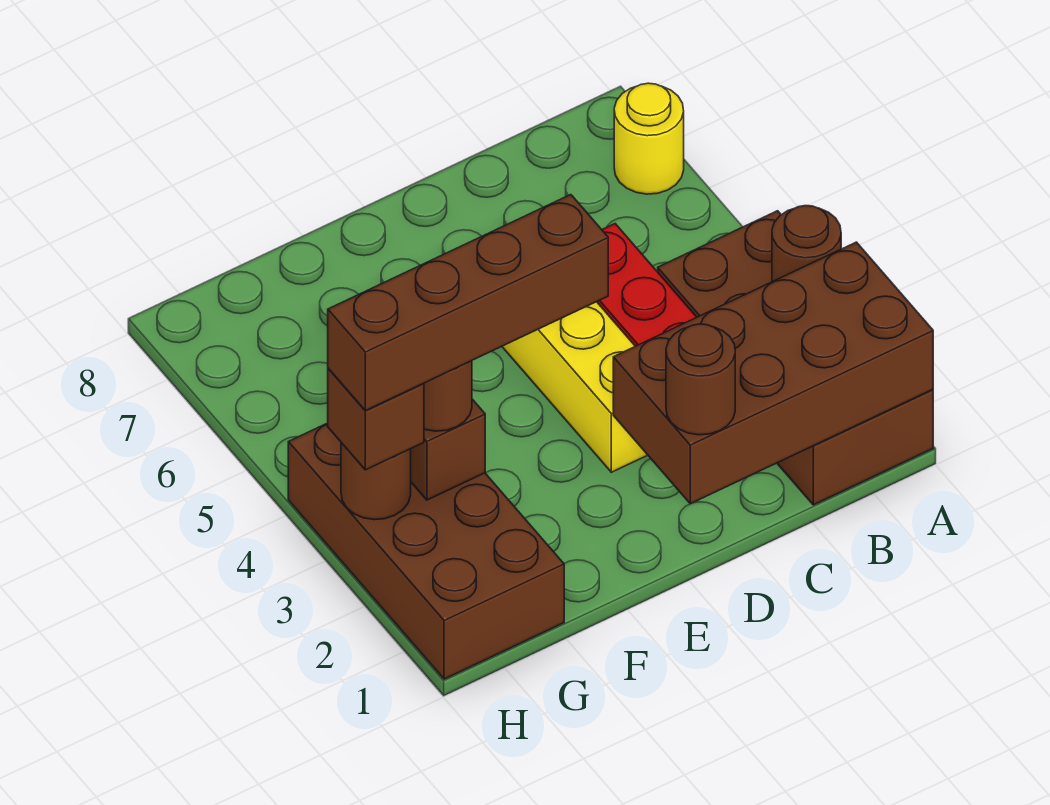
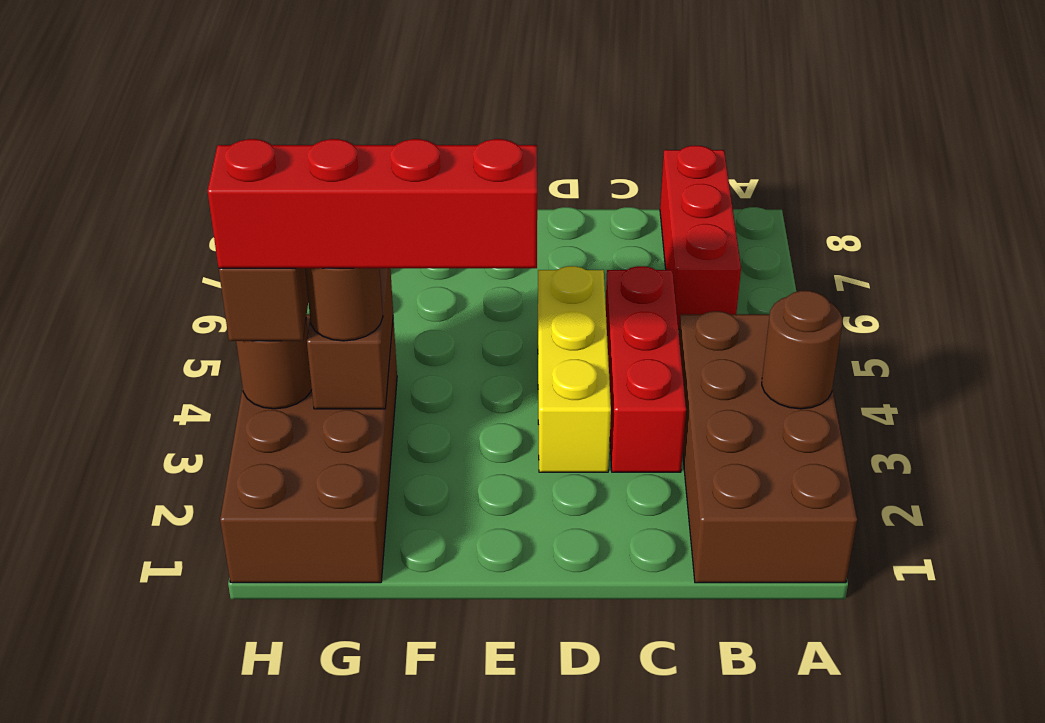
brown brick A1:D2 level 2 -> none
yellow round brick A7 level 1 -> none
none -> red brick B6:B8 level 1
brown round brick D1 level 3 -> none
brown brick E3:H3 level 4 -> red brick E3:H3 level 4

